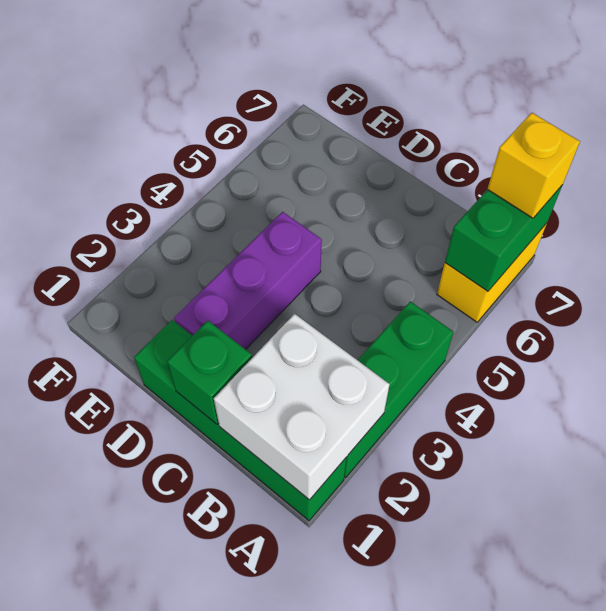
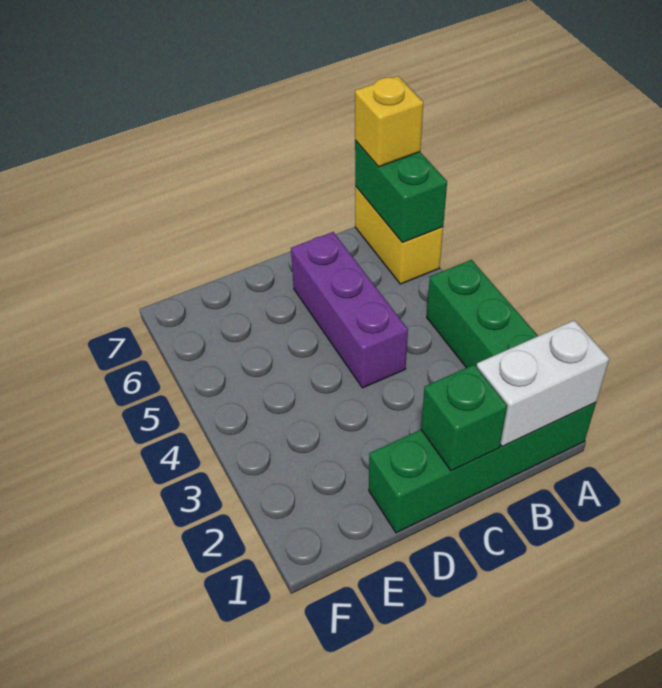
white brick A1:B2 level 2 -> white brick A1:B1 level 2
purple brick D2:D4 level 1 -> purple brick C4:C6 level 1

